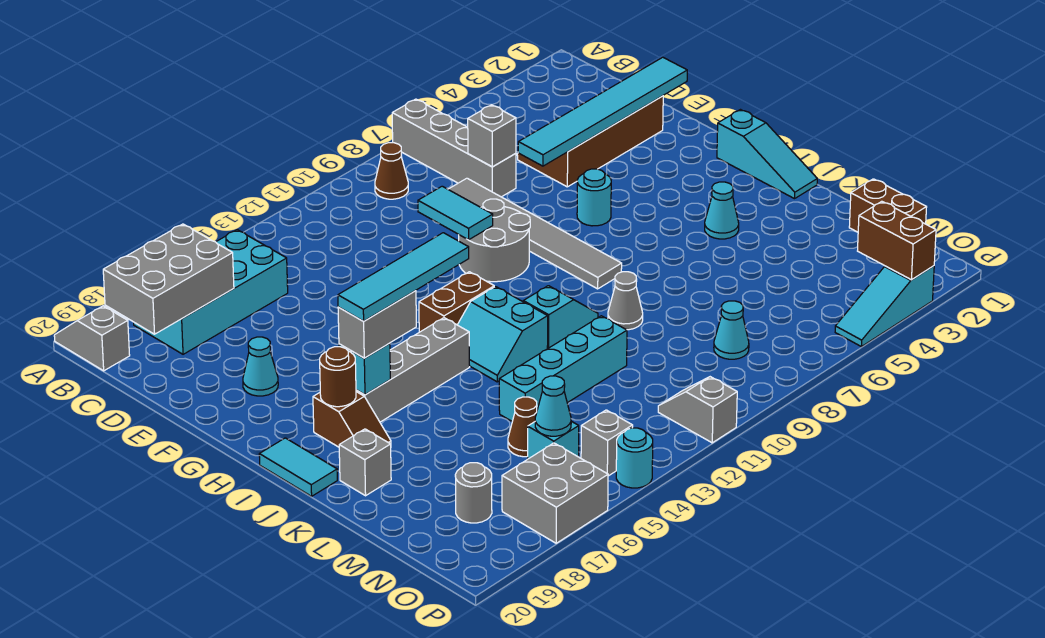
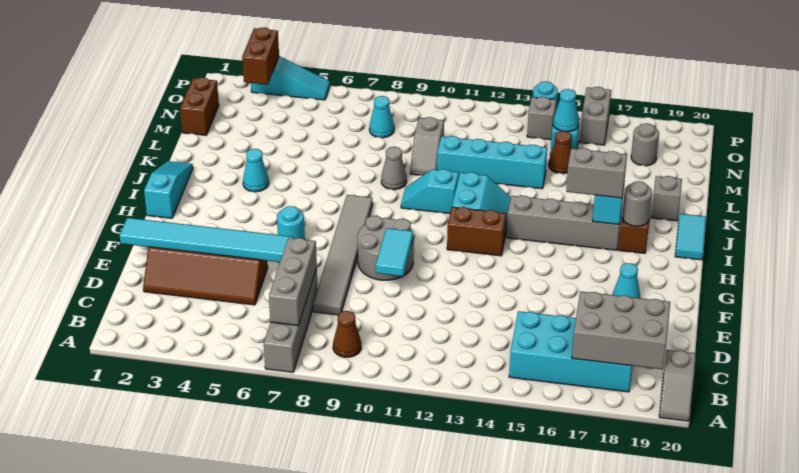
grey brick D7 level 2 -> grey brick B7:D7 level 2
cyan tile I14:I17 level 4 -> none
brown round brick I18 level 2 -> grey round brick I18 level 2
grey slope O11:P11 level 1 top P -> grey slope L10:M10 level 1 top M
grey brick O16:P17 level 1 -> grey brick O16:P16 level 1

